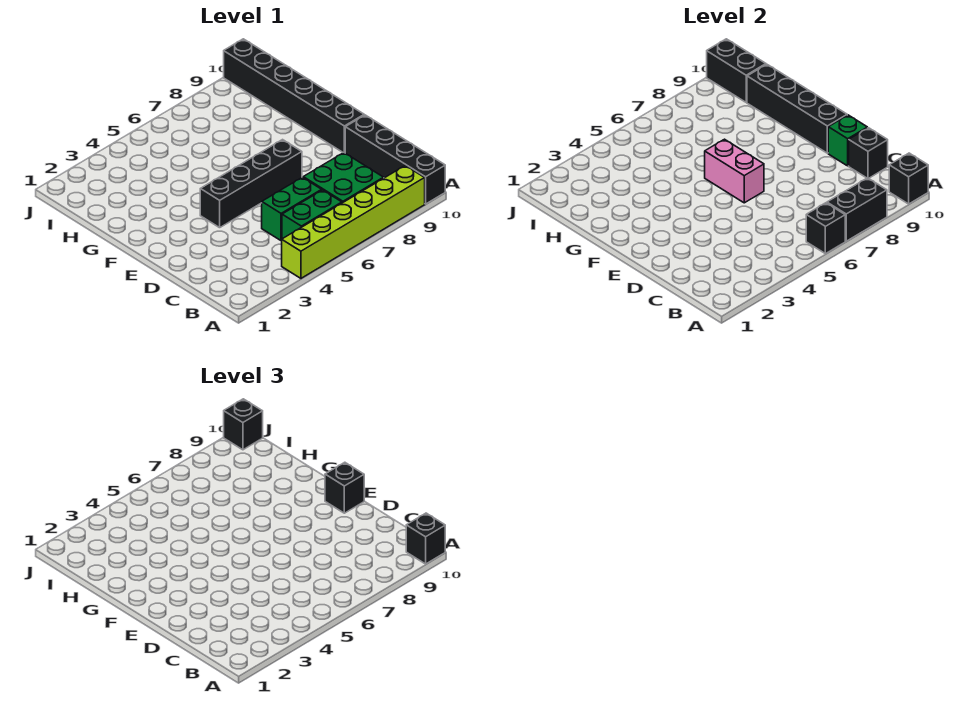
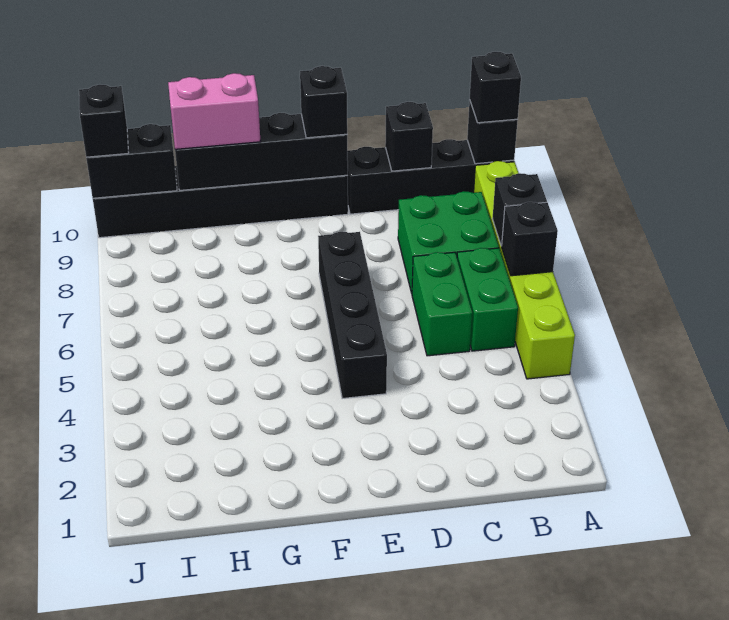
black brick A7:A8 level 2 -> black brick A7 level 2
green brick D10 level 2 -> none
pink brick E6:F6 level 2 -> pink brick G10:H10 level 3

